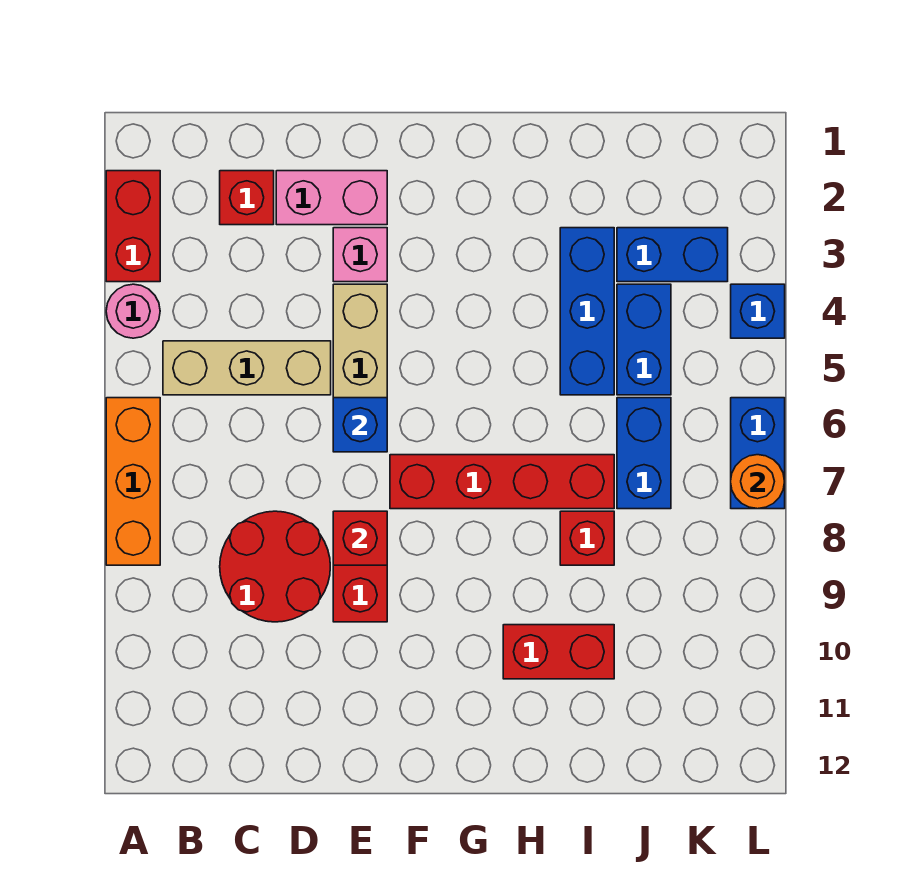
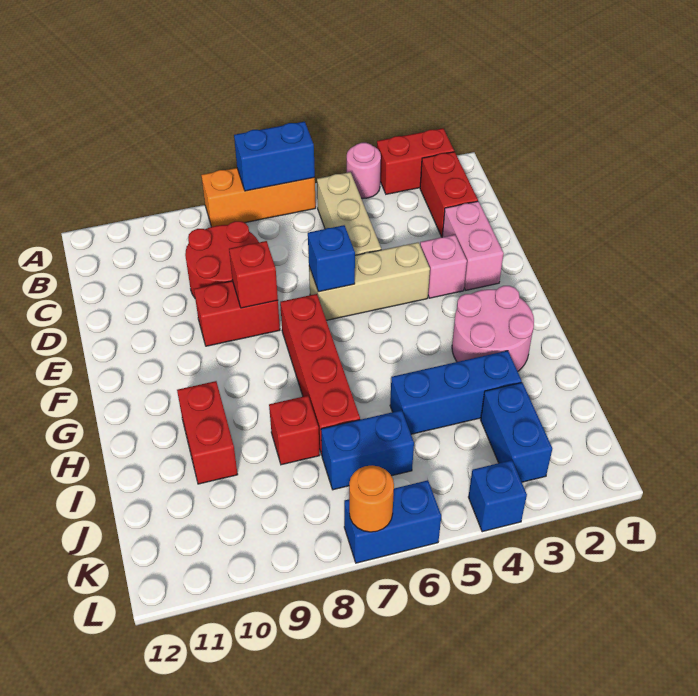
red brick C2 level 1 -> red brick B2:C2 level 1
none -> pink round brick G2:H3 level 1
blue brick J4:J5 level 1 -> blue brick A6:A7 level 2

